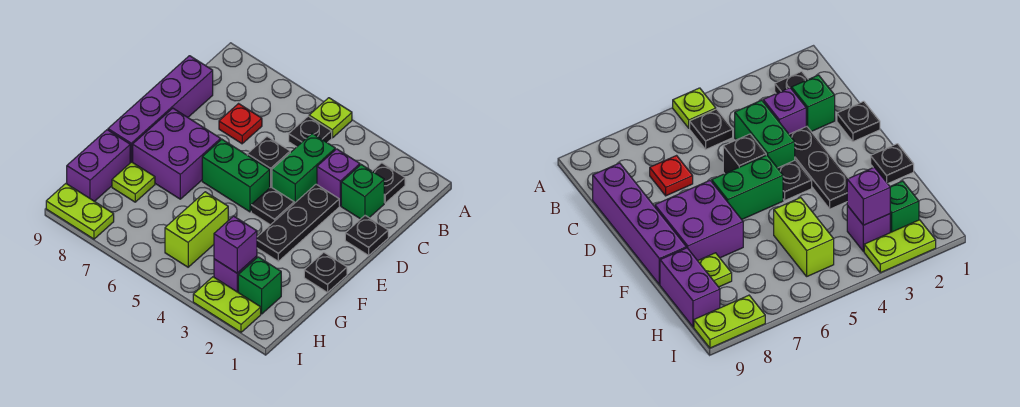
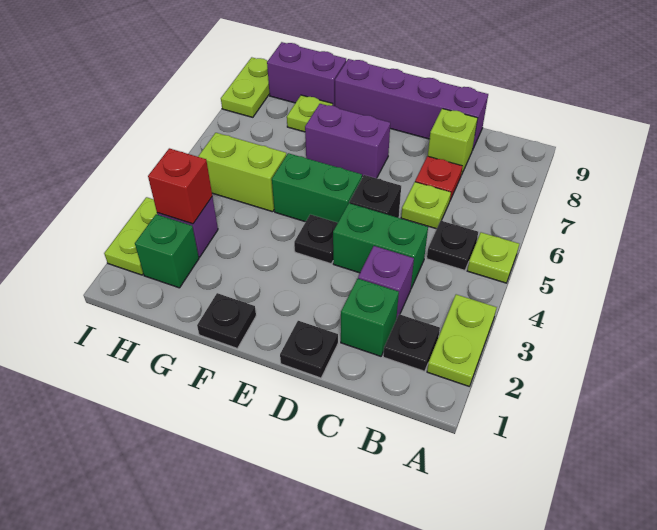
none -> lime plate A2:A3 level 1
none -> lime plate C6 level 1
none -> lime brick C8 level 1
black plate D3:F3 level 1 -> none
green brick E5:E6 level 1 -> green brick E5:F5 level 1
purple brick E7:F8 level 1 -> purple brick E7:F7 level 1
purple brick H3 level 2 -> red brick H3 level 2

